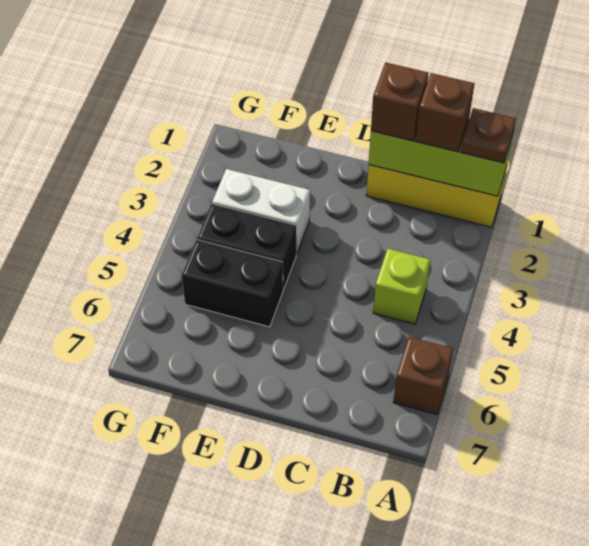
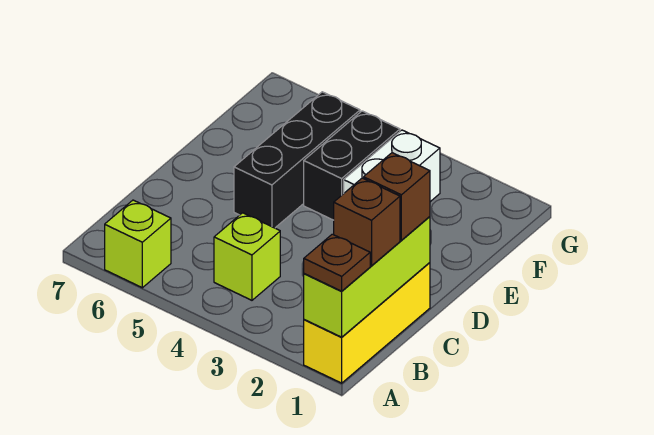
brown brick A6 level 1 -> lime brick A6 level 1
black brick E5:F5 level 1 -> black brick D5:F5 level 1

